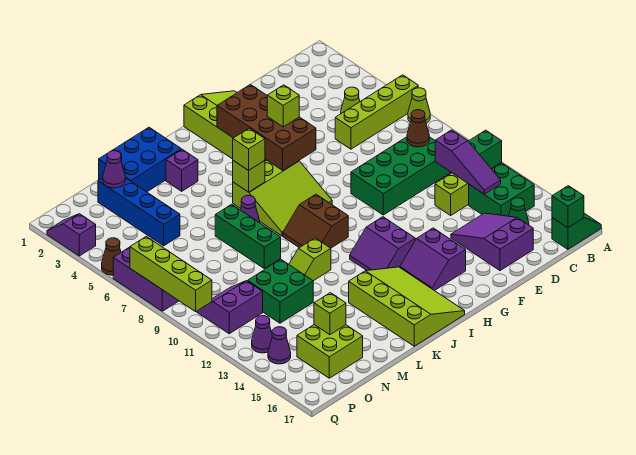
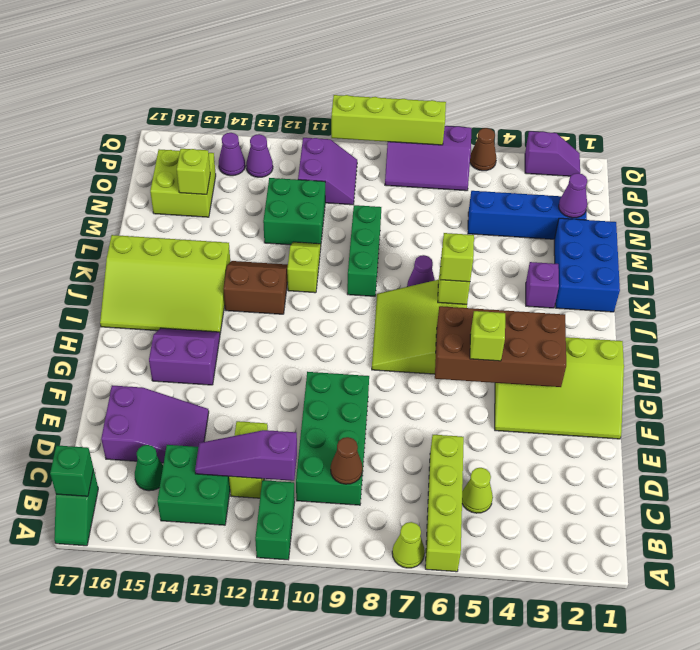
purple slope H12:I13 level 1 top H -> none
brown slope I9:J10 level 1 top I -> brown slope J12:K13 level 1 top J
green brick L7:L9 level 1 -> green brick K9:M9 level 1

